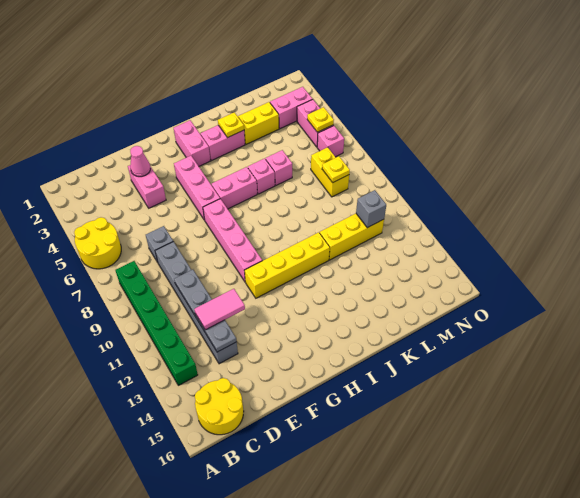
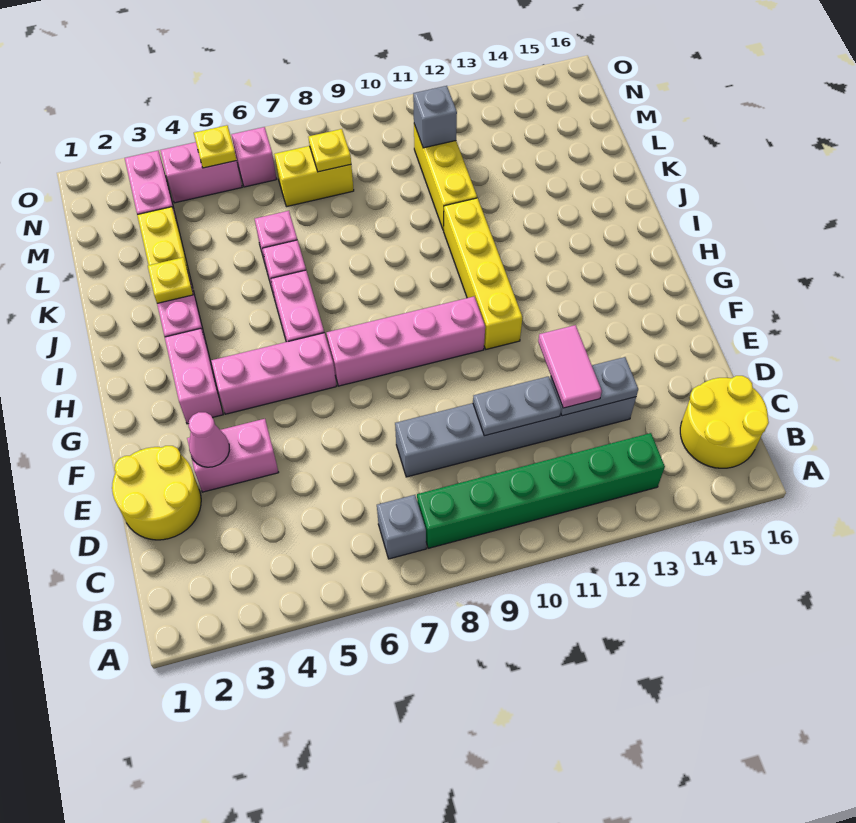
yellow round brick A5:B6 level 1 -> yellow round brick D1:E2 level 1
grey brick D7 level 1 -> grey brick B7 level 1
pink brick H2:H3 level 1 -> pink brick G3:H3 level 1

